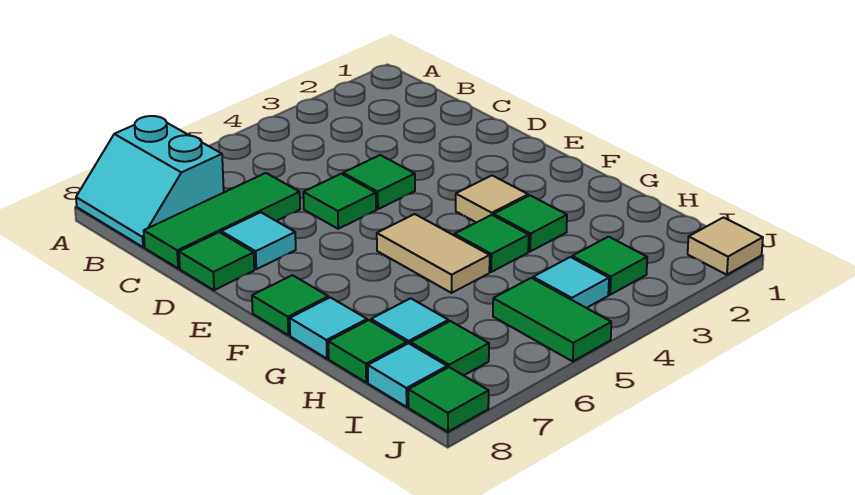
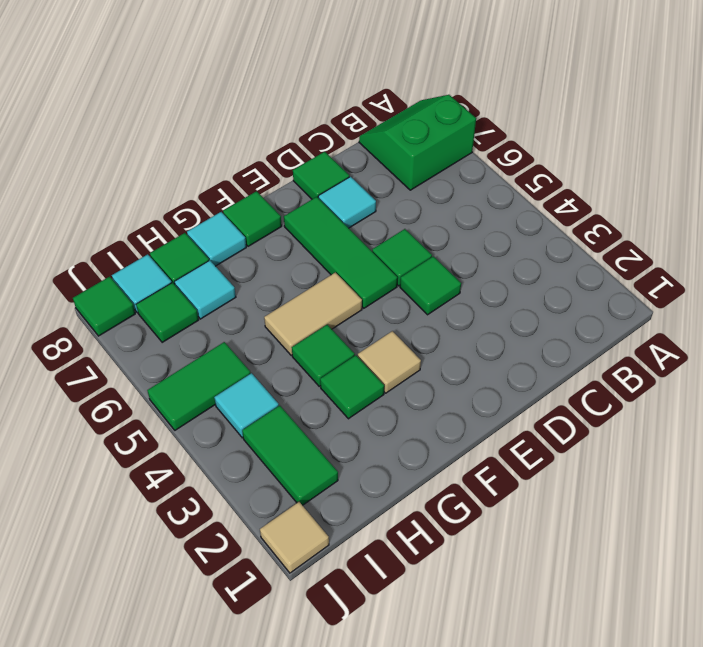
cyan slope A7:B8 level 1 top 7 -> green slope A7:B8 level 1 top 7
green tile C6:C8 level 1 -> green tile E5:E7 level 1
green tile I3 level 1 -> green tile I2:I3 level 1

